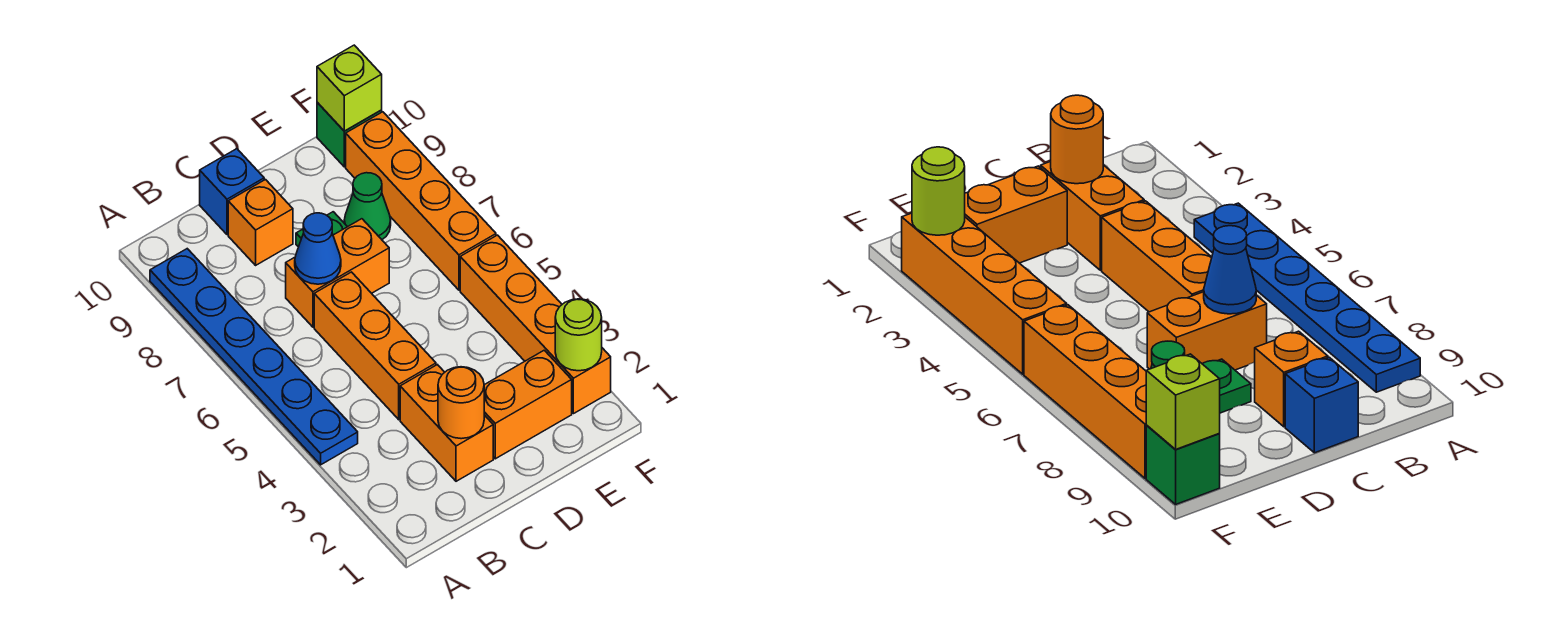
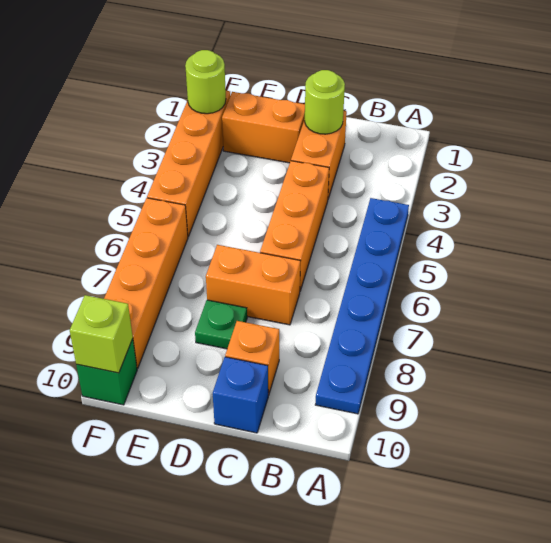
orange round brick C2 level 2 -> lime round brick C2 level 2
blue cone C7 level 2 -> none
green cone E8 level 1 -> none

